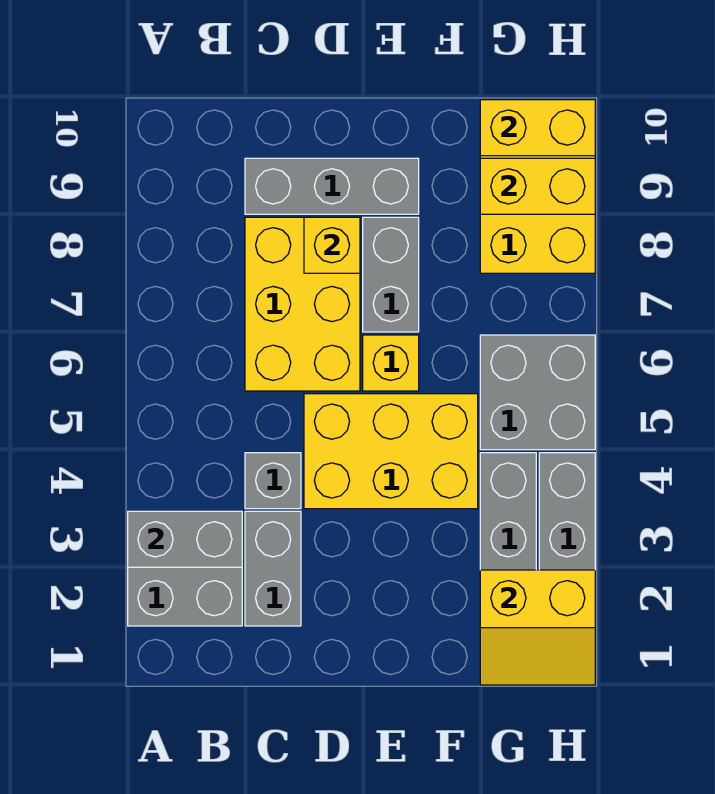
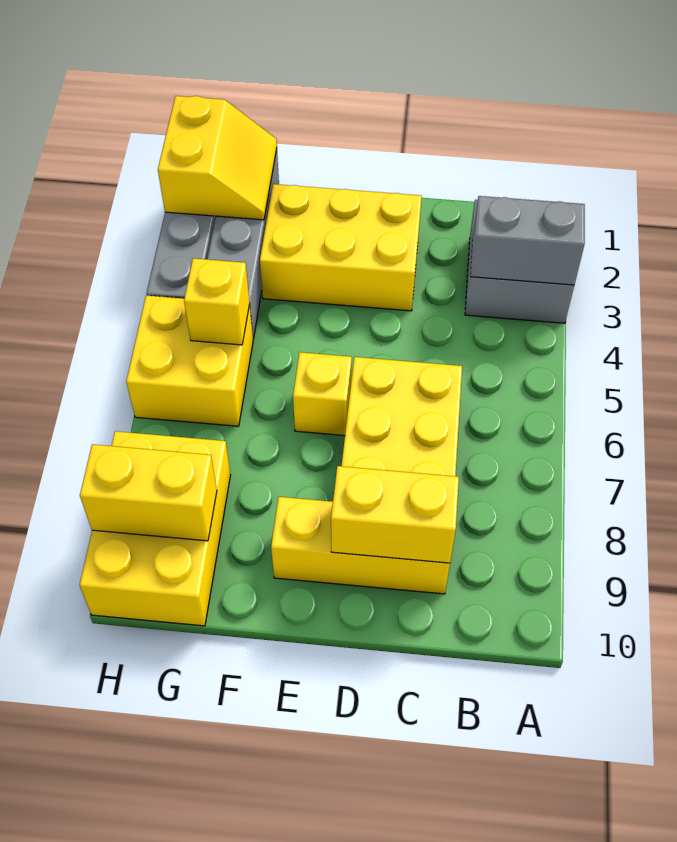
grey brick C2:C3 level 1 -> none
grey brick C4 level 1 -> none
grey brick C9:E9 level 1 -> yellow brick C9:E9 level 1
yellow brick D4:F5 level 1 -> yellow brick D2:F3 level 1
yellow brick D8 level 2 -> yellow brick G5 level 2
grey brick E7:E8 level 1 -> none
yellow slope G1:H2 level 2 top 2 -> yellow slope G1:H2 level 2 top H
grey brick G5:H6 level 1 -> yellow brick G5:H6 level 1
yellow brick G10:H10 level 2 -> yellow brick C9:D9 level 2

